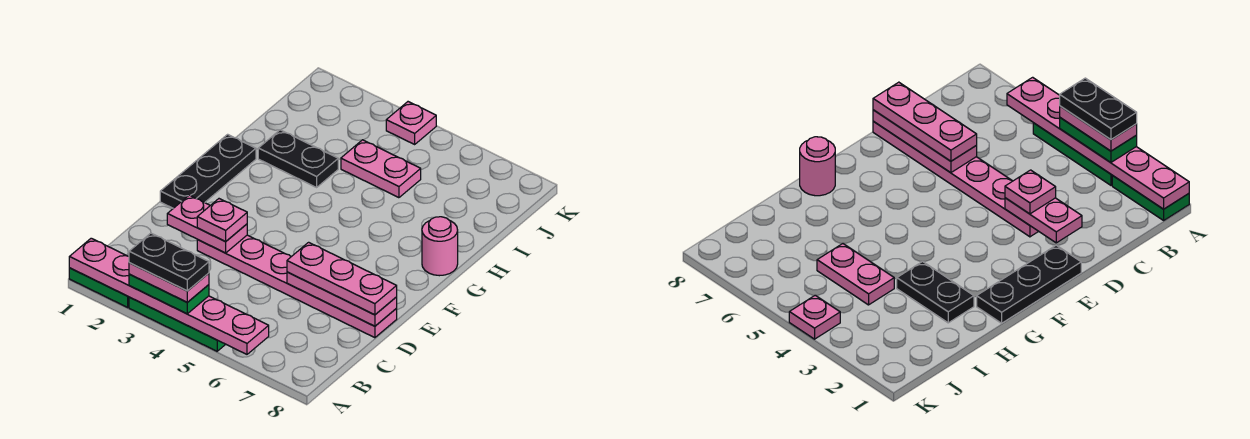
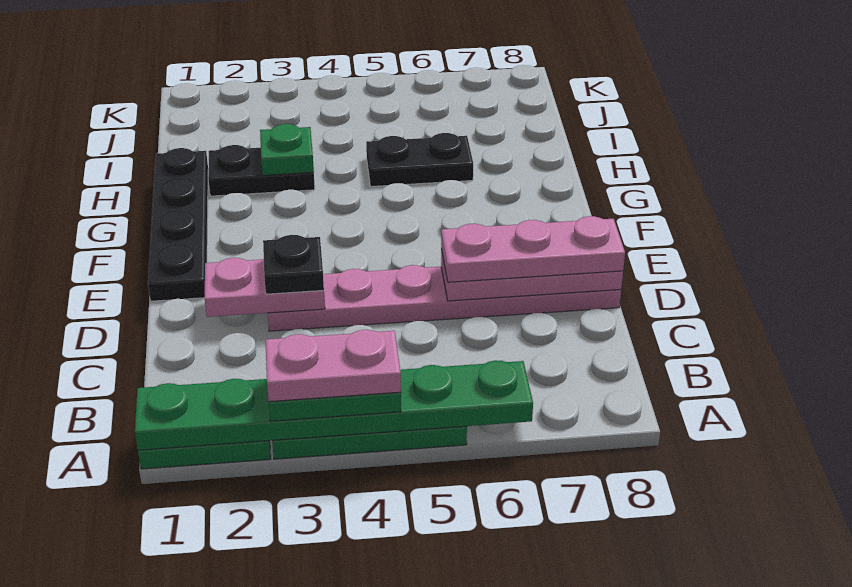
pink plate A1:A6 level 2 -> green plate A1:A6 level 2
black plate A3:A4 level 5 -> black plate H5:H6 level 1
pink plate D3 level 3 -> black plate D3 level 3
black plate E1:G1 level 1 -> black plate E1:H1 level 1
pink round brick G8 level 1 -> none
none -> green plate H3 level 2
pink plate I4:I5 level 1 -> none
pink plate K4 level 1 -> none

